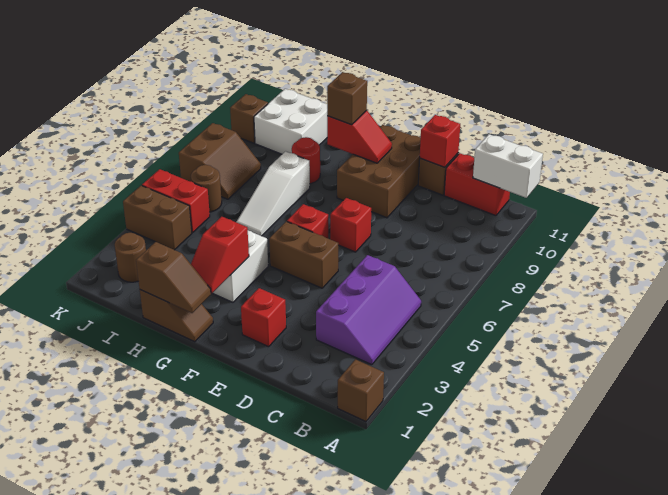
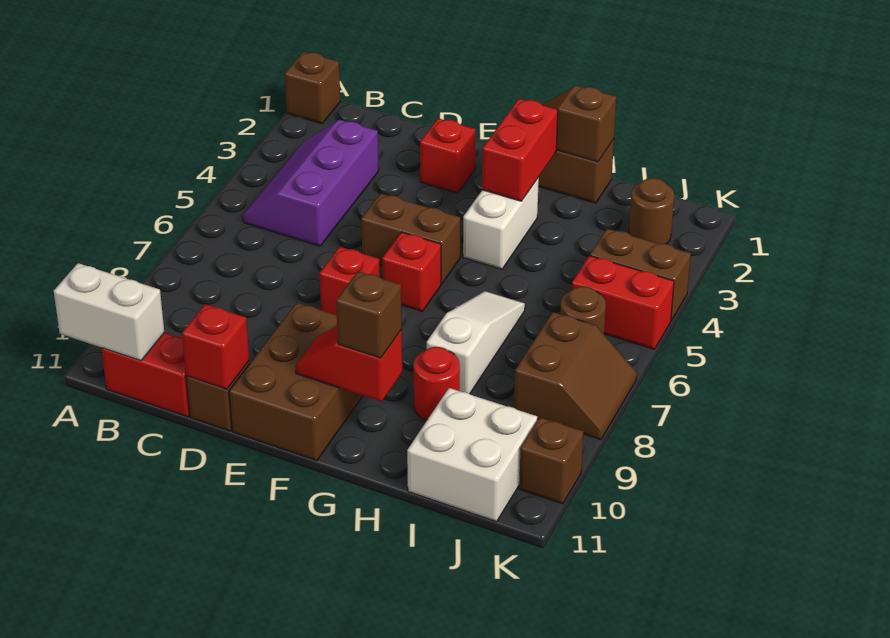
red slope G2:G3 level 2 top 3 -> red brick G2:G3 level 2
brown slope J7:K8 level 1 top K -> brown slope J7:K8 level 1 top J

